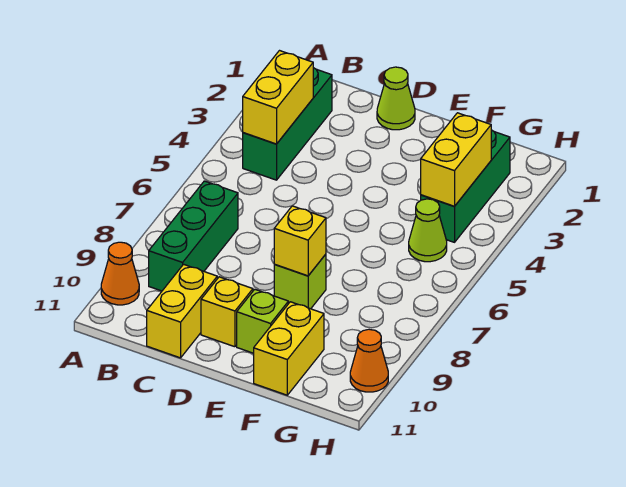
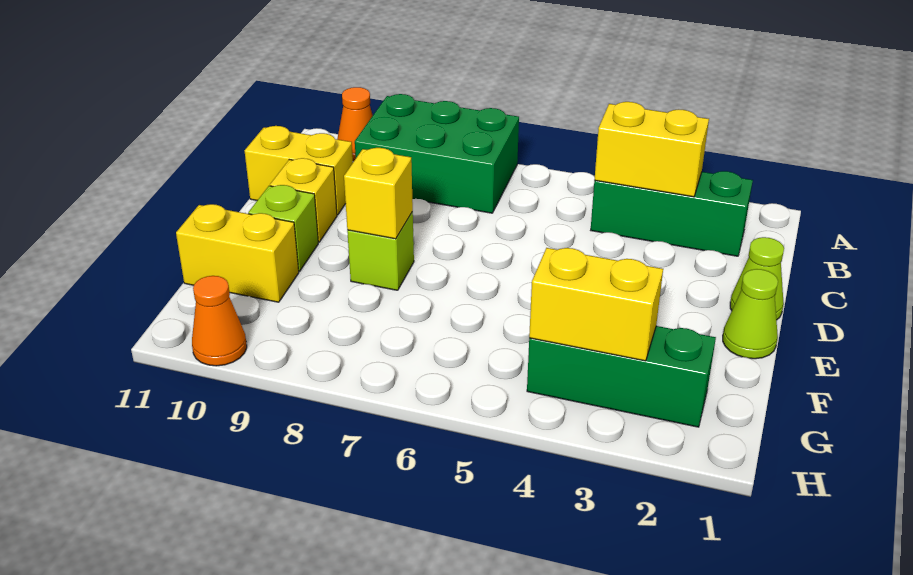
green brick B7:B9 level 1 -> green brick A7:B9 level 1
lime cone G5 level 1 -> lime cone E1 level 1

